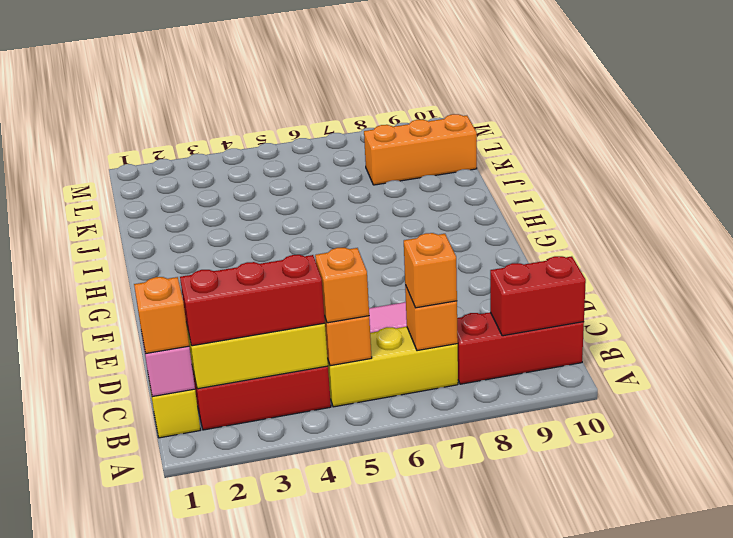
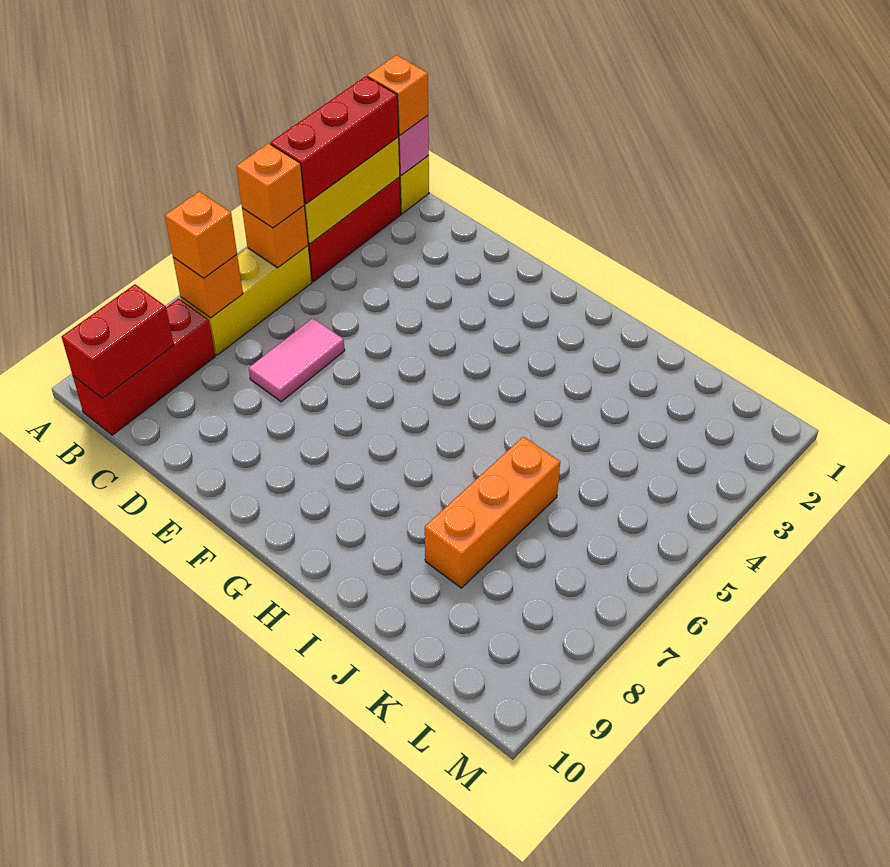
orange brick K8:K10 level 1 -> orange brick J6:J8 level 1

